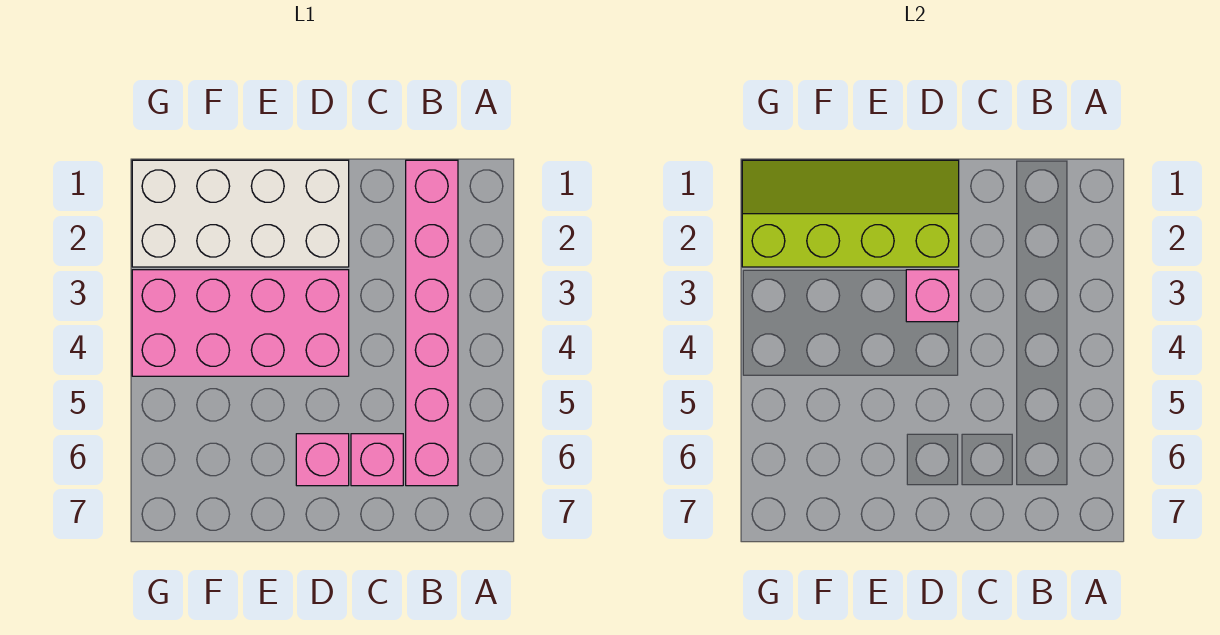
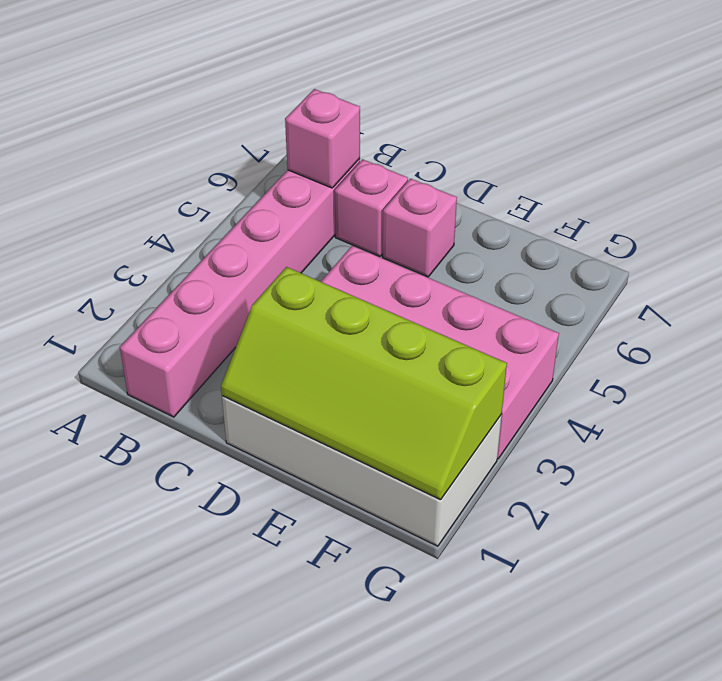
pink brick D3 level 2 -> pink brick B6 level 2

